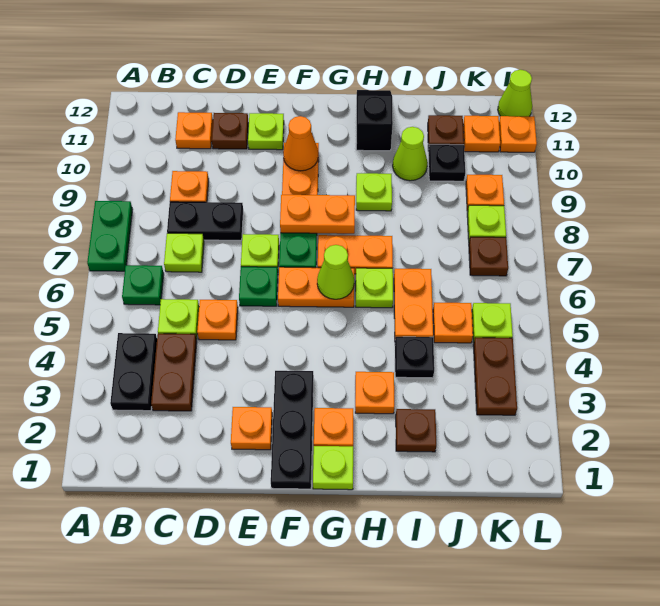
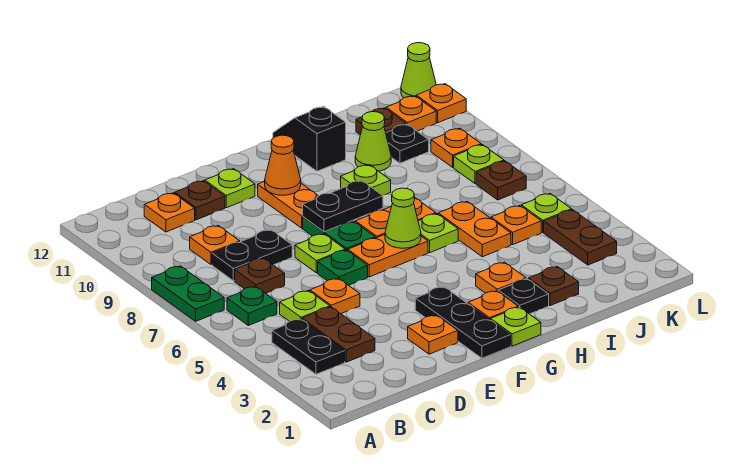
lime plate C7 level 1 -> brown plate C7 level 1
orange plate F8:G8 level 2 -> black plate F8:G8 level 2
black plate I4 level 1 -> black plate H2 level 1

